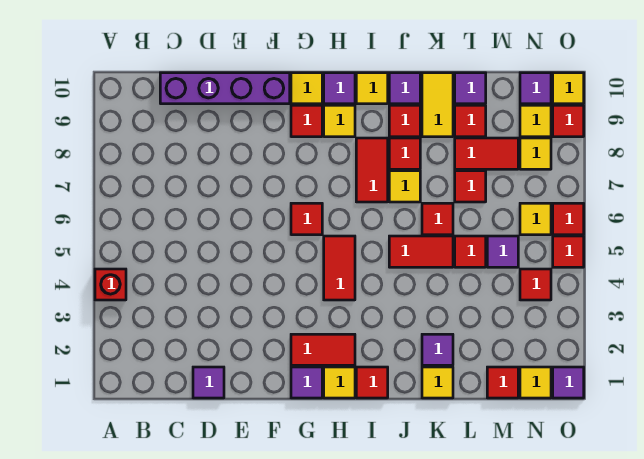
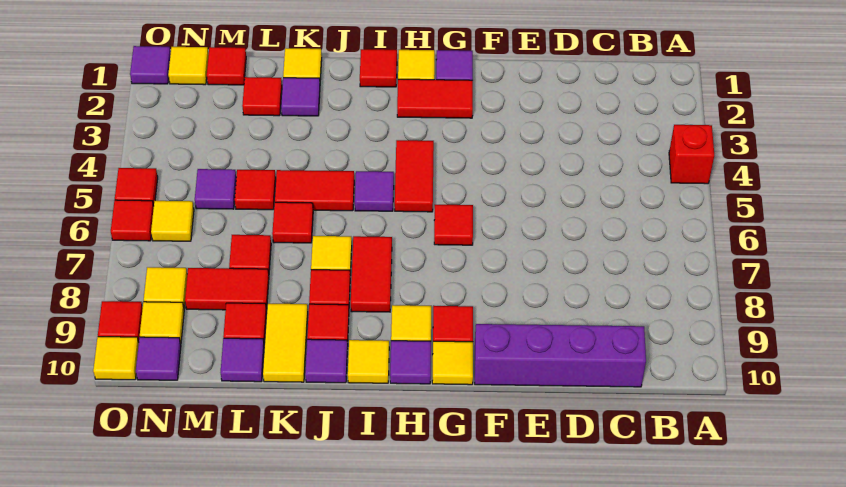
purple tile D1 level 1 -> purple tile I5 level 1
red tile N4 level 1 -> red tile L2 level 1

